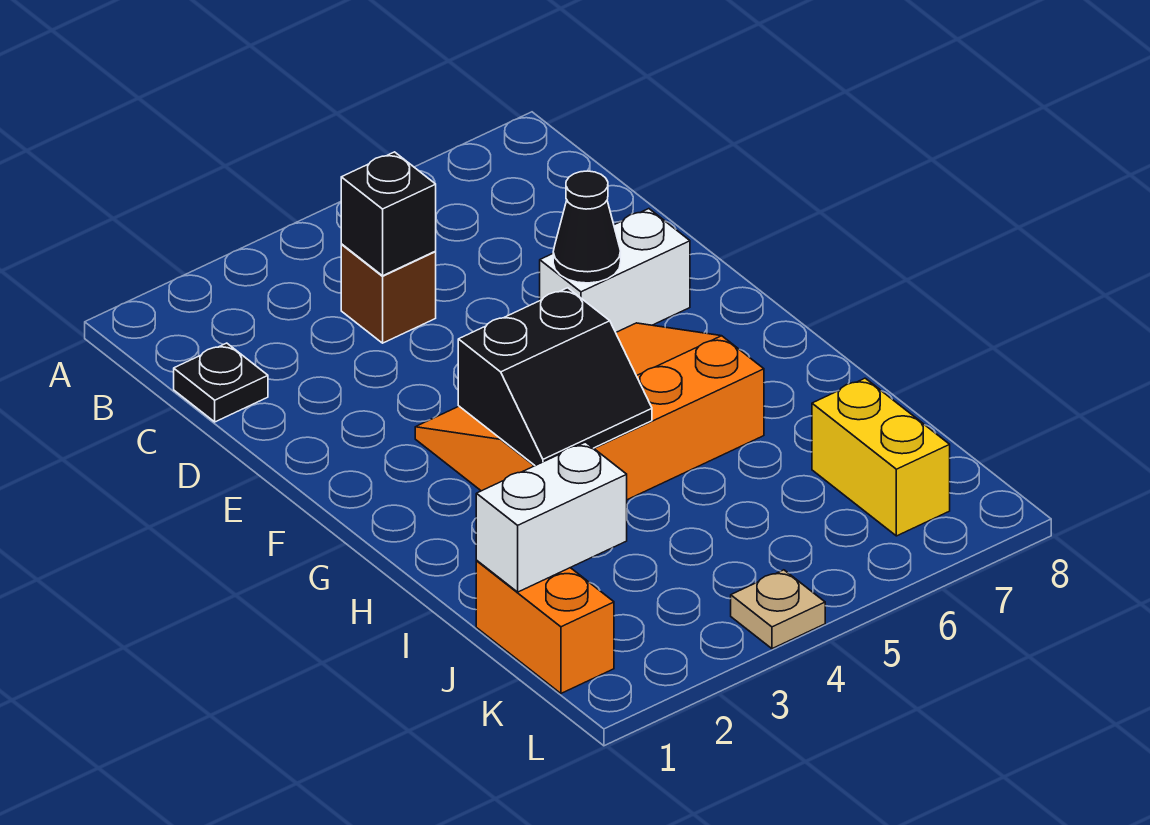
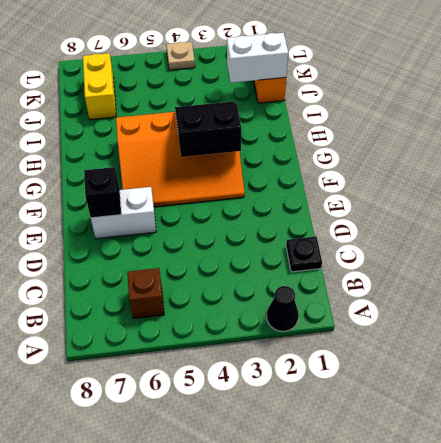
brown brick C4 level 1 -> brown brick B6 level 1
black brick C4 level 2 -> black brick E7 level 2
black cone E6 level 2 -> black cone A2 level 1

